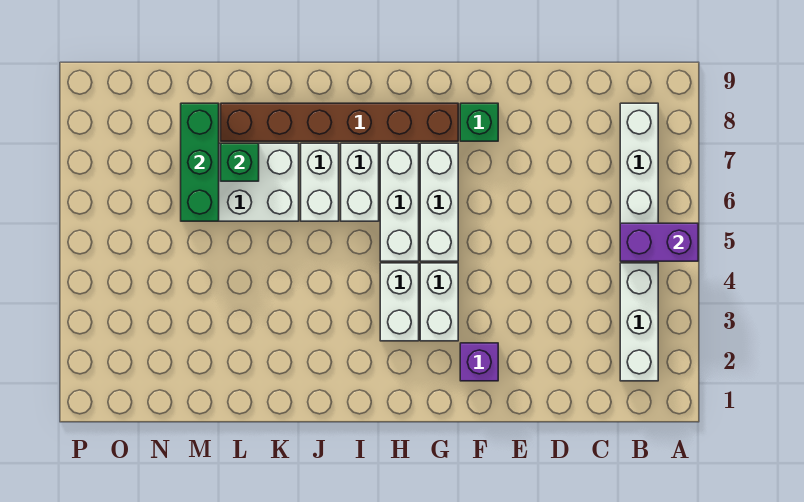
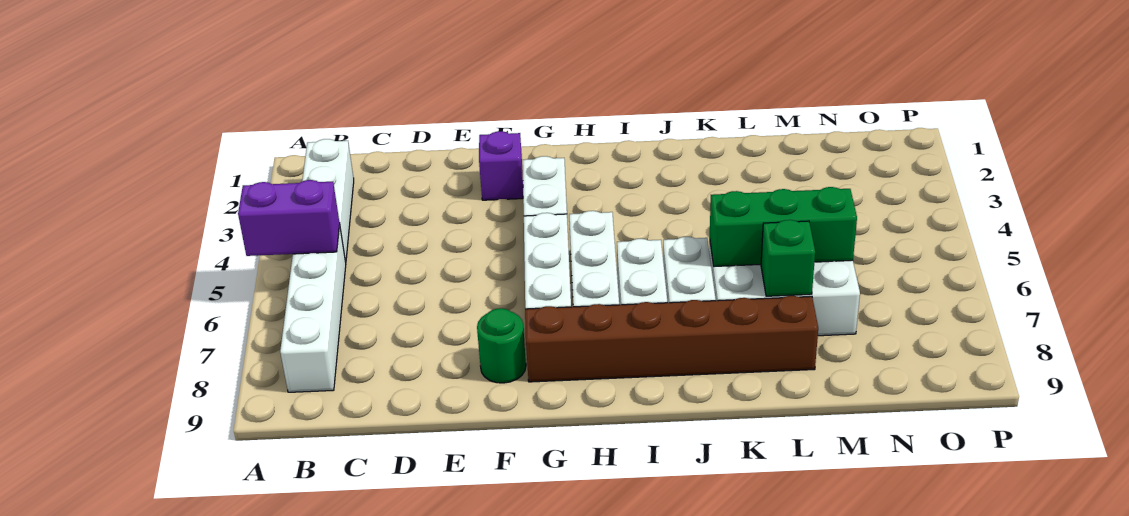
green brick F8 level 1 -> green round brick F8 level 1
white brick H3:H4 level 1 -> none
green brick M6:M8 level 2 -> green brick K6:M6 level 2

